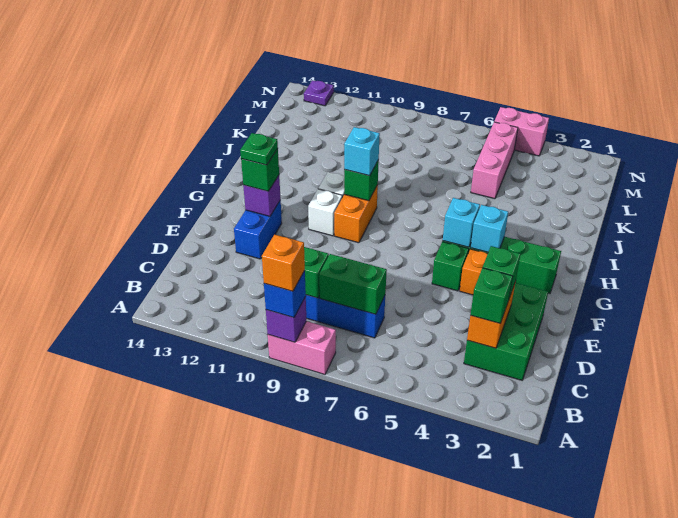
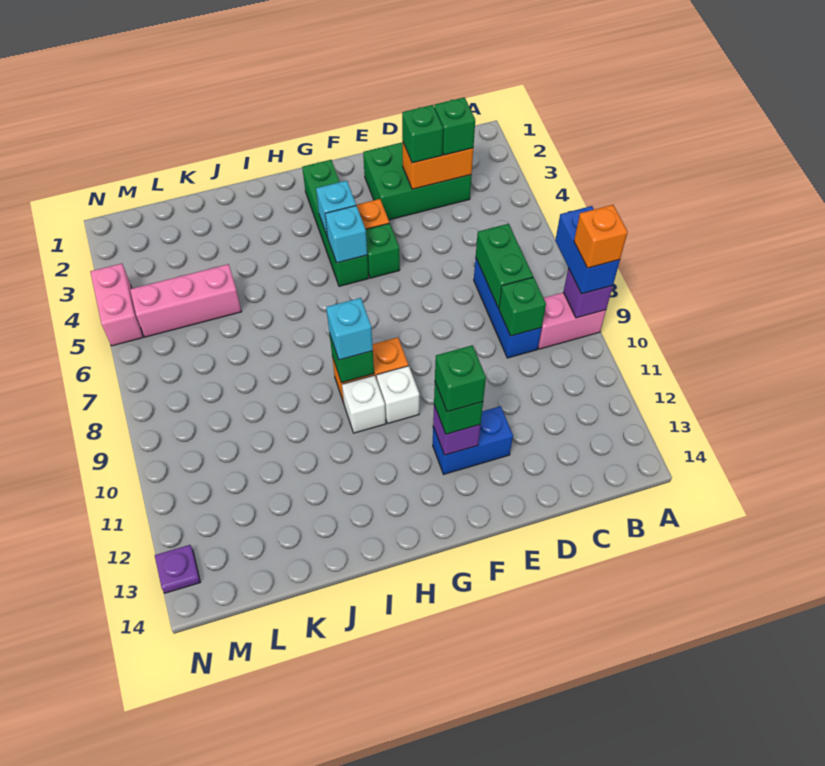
pink brick A8:A9 level 1 -> pink brick A9:B9 level 1
blue brick A9 level 3 -> blue brick A8:A9 level 3
green plate F12 level 4 -> green brick F12 level 4

